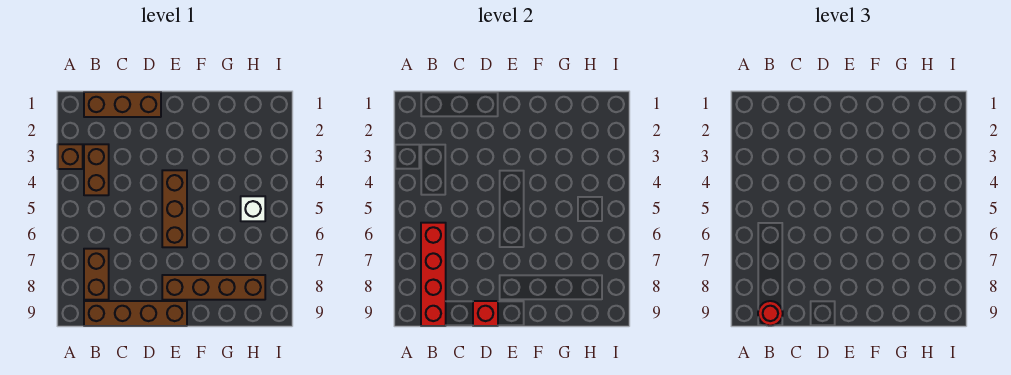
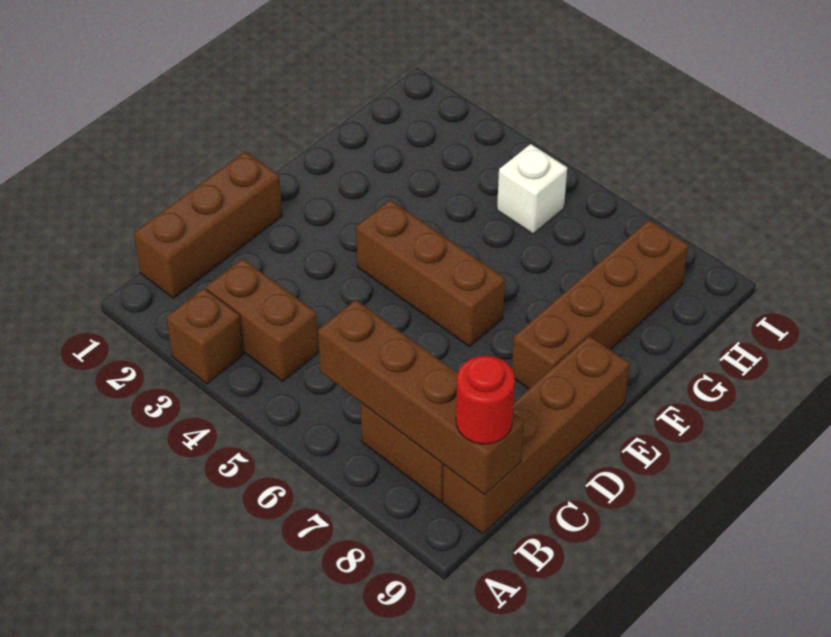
red brick B6:B9 level 2 -> brown brick B6:B9 level 2
red brick D9 level 2 -> none

